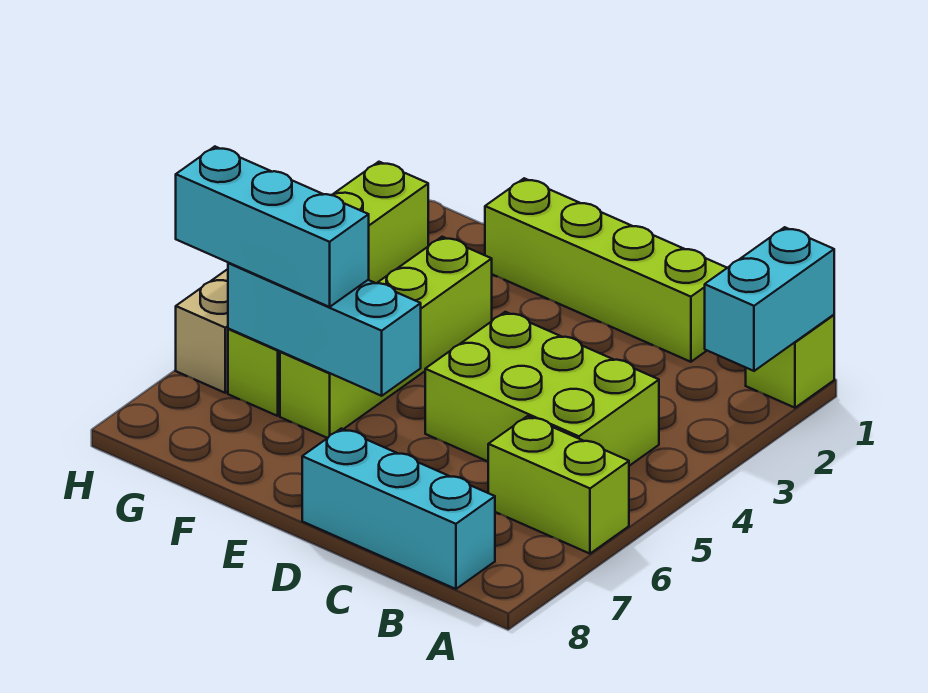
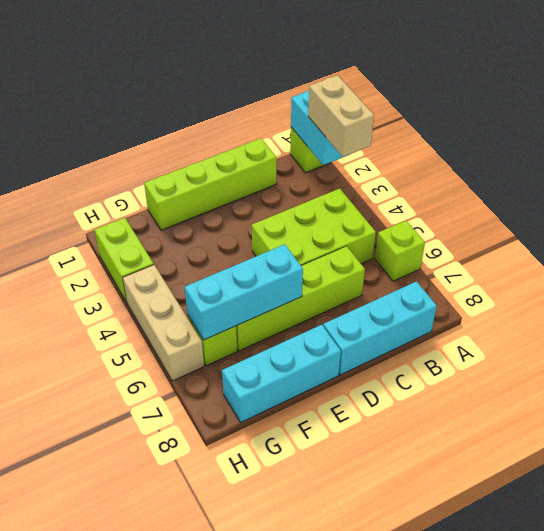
none -> tan brick A2:A3 level 3
lime brick A6:B6 level 1 -> lime brick A6 level 1
lime brick F3:F6 level 1 -> lime brick C6:F6 level 1
cyan brick F6:H6 level 3 -> cyan brick E8:G8 level 1

